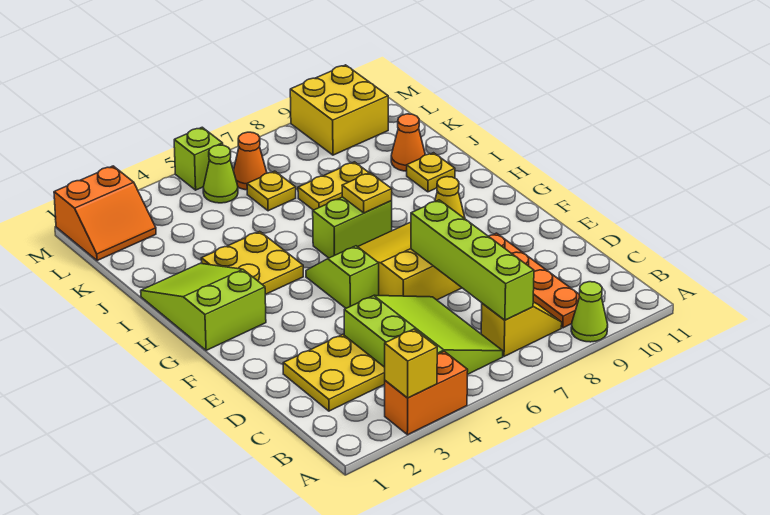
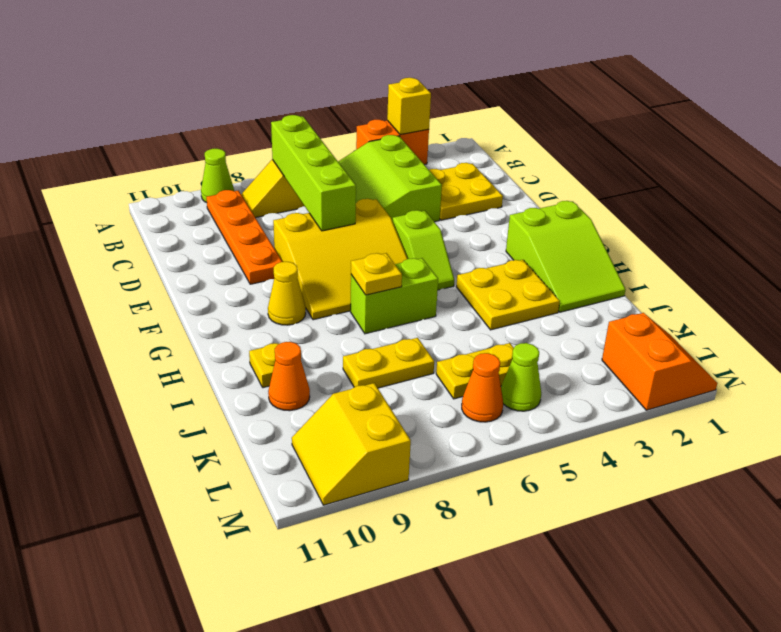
yellow plate K6 level 1 -> yellow plate K5:K6 level 1
orange slope L1:M2 level 1 top M -> orange slope L1:M2 level 1 top 2
yellow brick L9:M10 level 1 -> yellow slope L9:M10 level 1 top 9
lime brick M5 level 1 -> none

